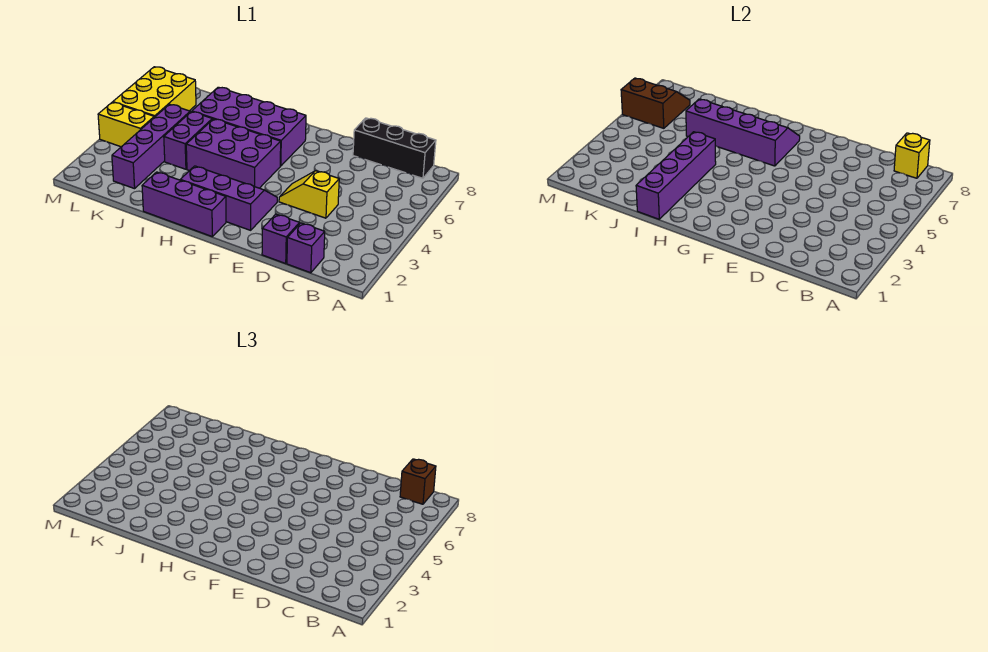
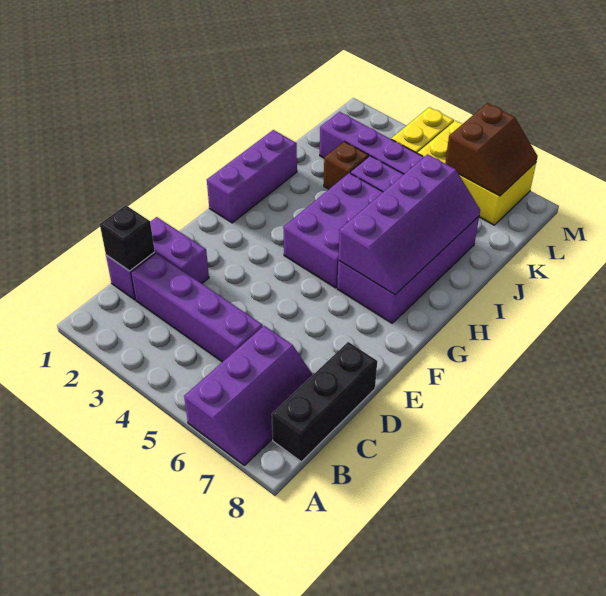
yellow brick B8 level 2 -> none
brown brick B8 level 3 -> brown brick J3 level 1
none -> black brick C1 level 2
purple brick D1 level 1 -> purple brick D1:D2 level 1
yellow slope D4:E4 level 1 top D -> none
purple slope F2:H3 level 1 top 2 -> purple slope A6:C7 level 1 top 6
purple brick I1:I4 level 2 -> purple brick C2:C5 level 1

